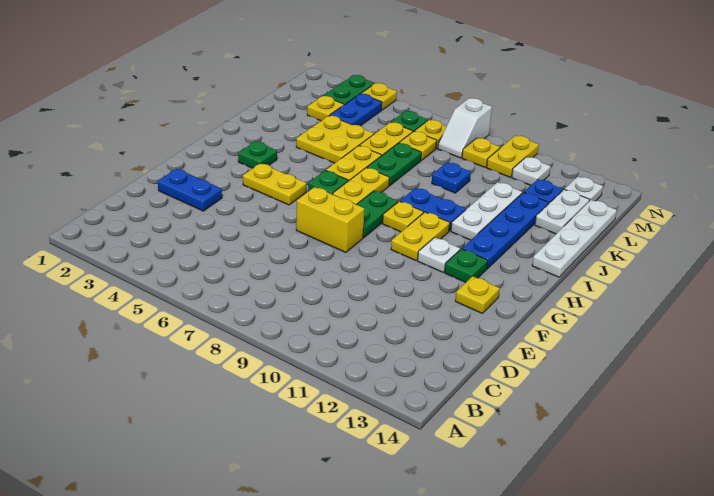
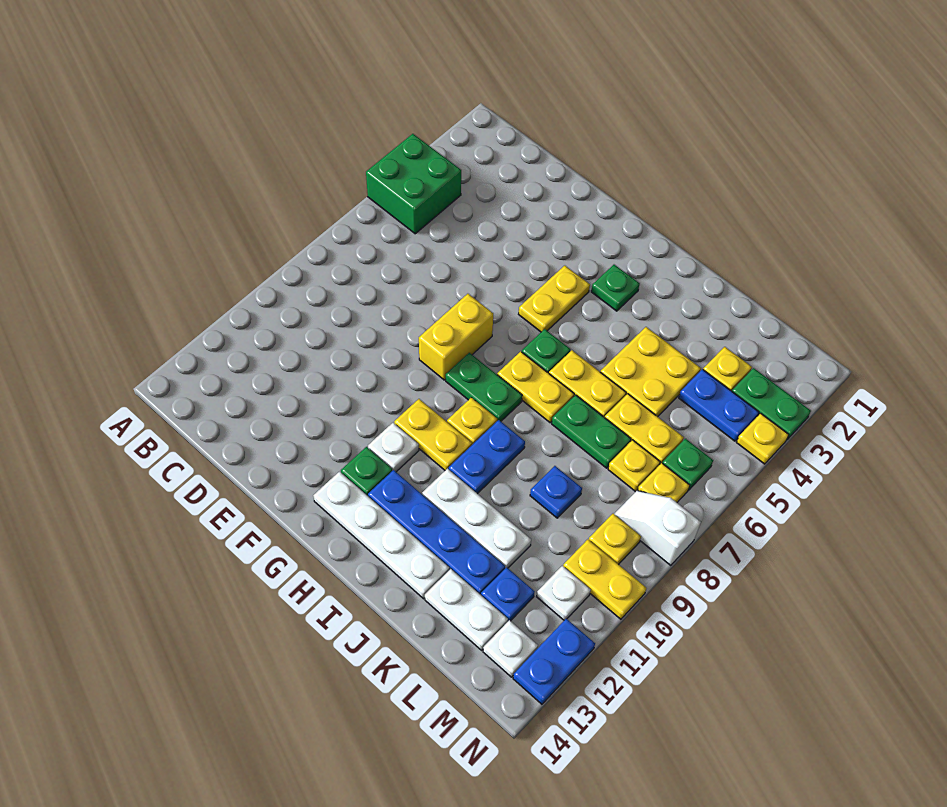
none -> green brick A4:B5 level 1
blue plate E2:E3 level 1 -> blue plate N12:N13 level 1
yellow plate F13 level 1 -> none
white plate I14:L14 level 1 -> white plate G13:J13 level 1

